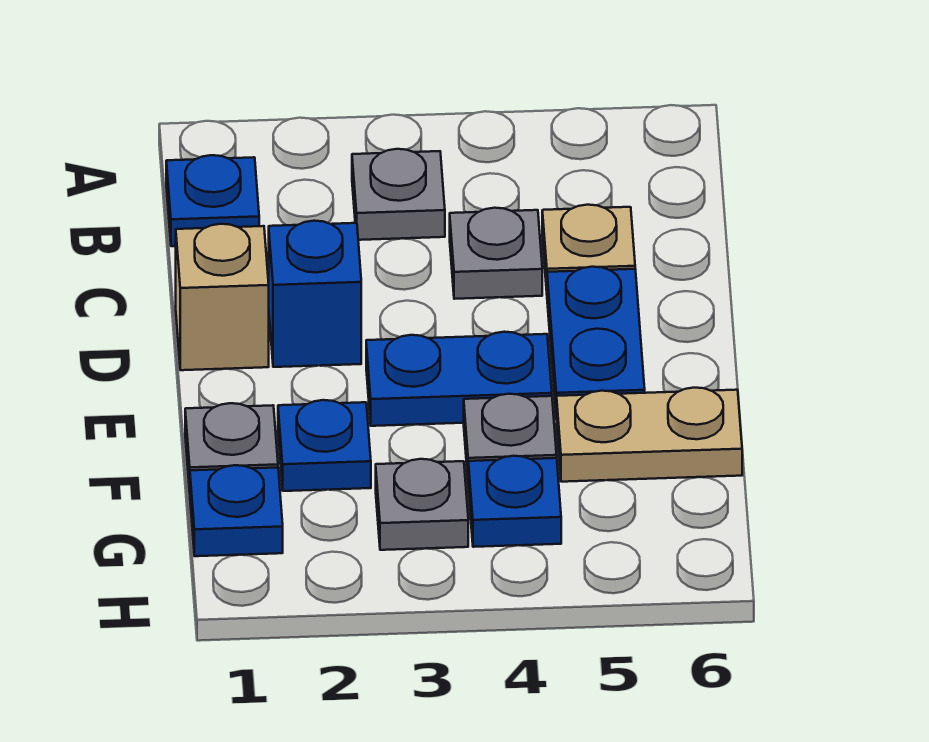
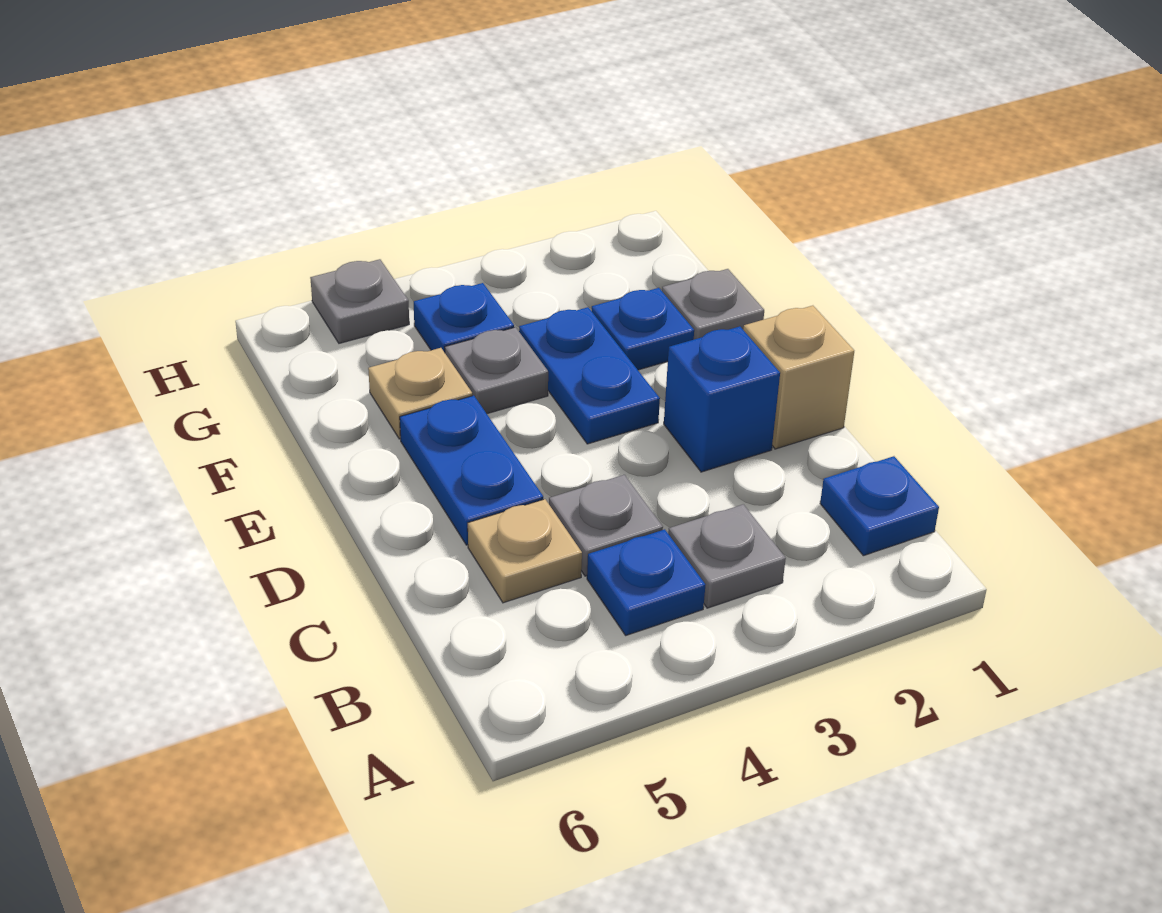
blue plate E3:E4 level 1 -> blue plate E3:F3 level 1
tan plate F5:F6 level 1 -> tan plate F5 level 1
blue plate G1 level 1 -> blue plate B4 level 1
grey plate G3 level 1 -> grey plate H5 level 1

